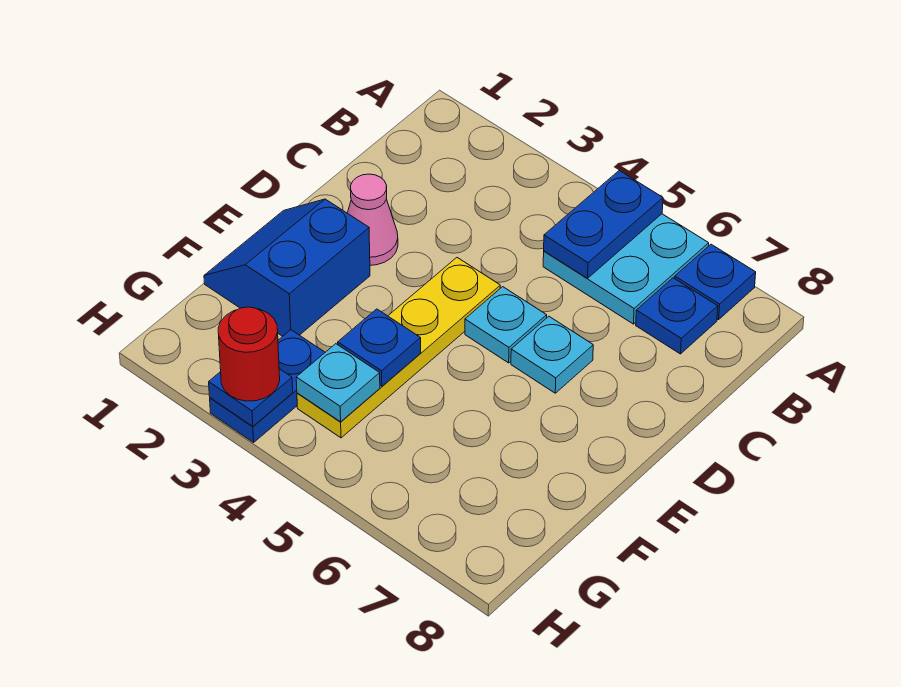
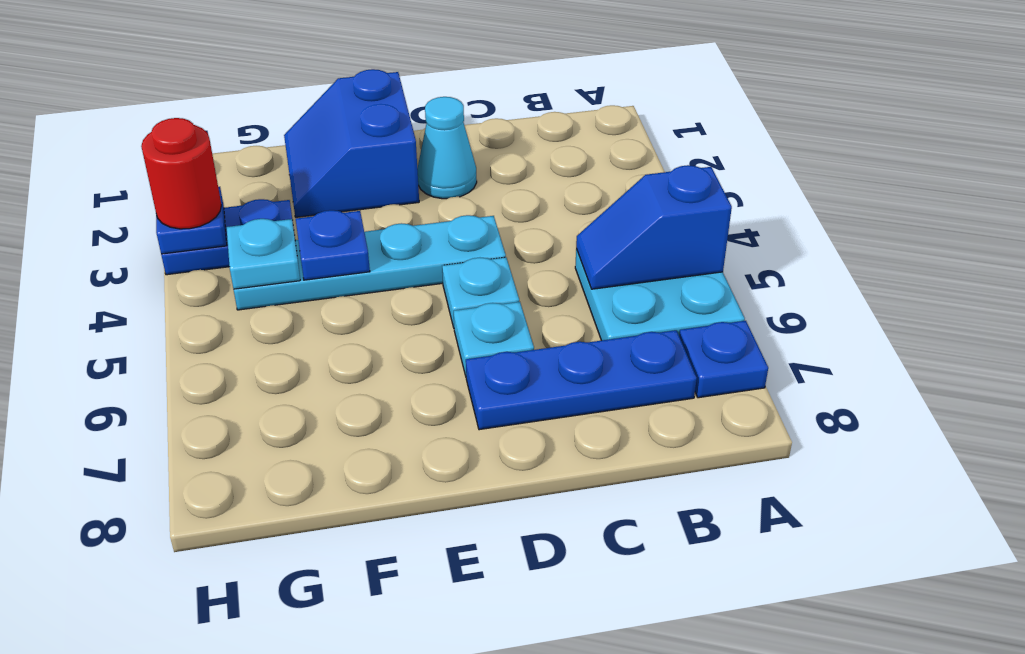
blue plate A5:B5 level 2 -> blue slope A5:B5 level 2 top A
blue plate B7 level 1 -> blue plate B7:D7 level 1
pink cone D2 level 1 -> cyan cone D2 level 1
yellow plate D4:G4 level 1 -> cyan plate D4:G4 level 1
blue slope E1:F2 level 1 top 2 -> blue slope E1:F2 level 1 top E

